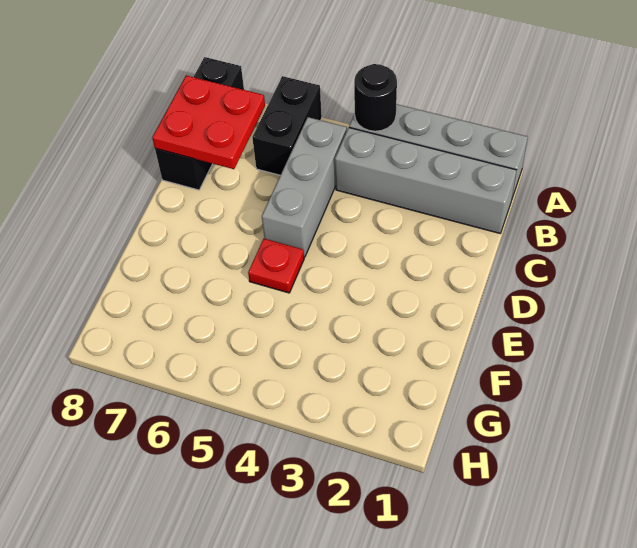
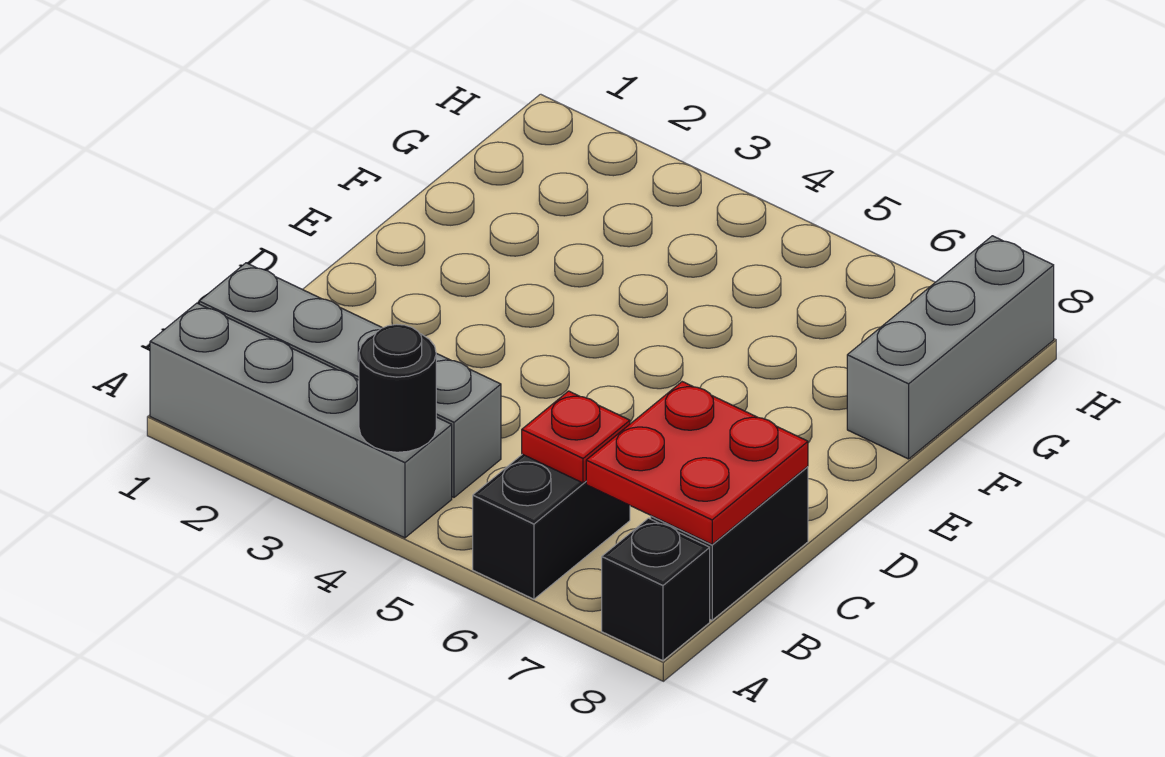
grey brick B5:D5 level 1 -> grey brick F8:H8 level 1
red plate E5 level 1 -> red plate B6 level 2

